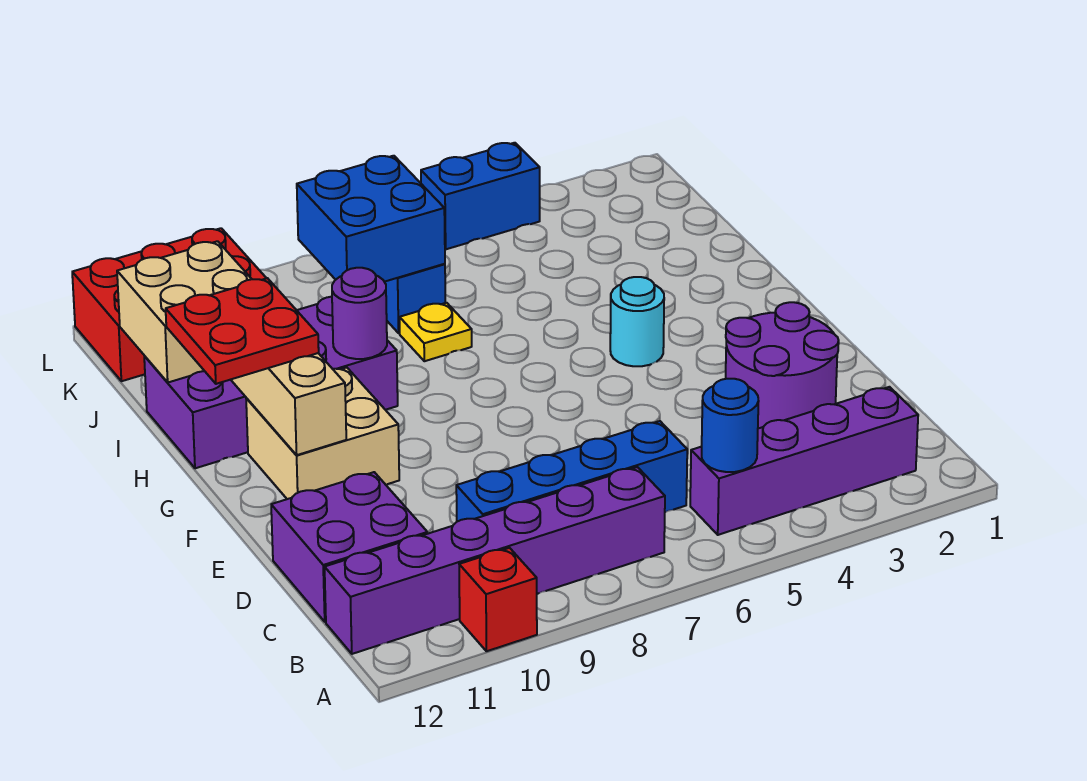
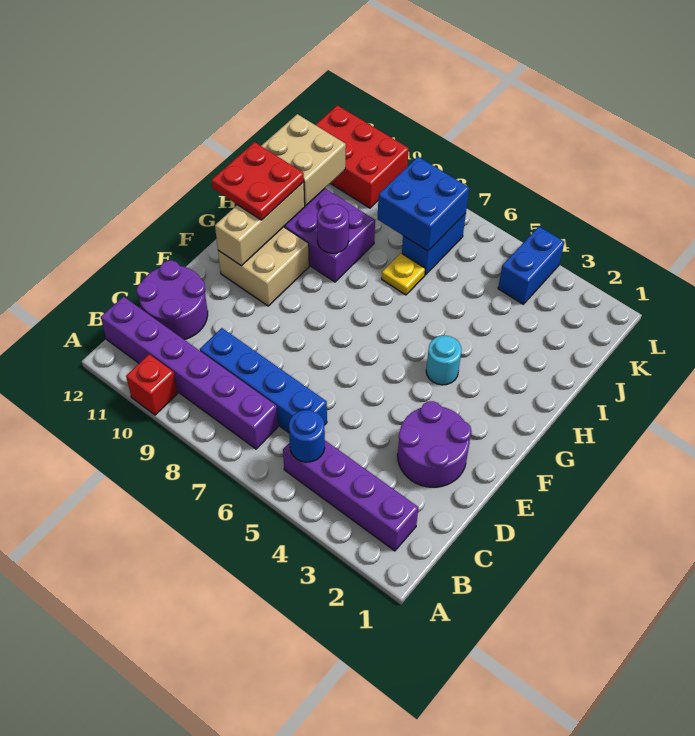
purple brick C11:D12 level 1 -> purple round brick C11:D12 level 1
blue brick L4:L5 level 1 -> blue brick K4:L4 level 1

